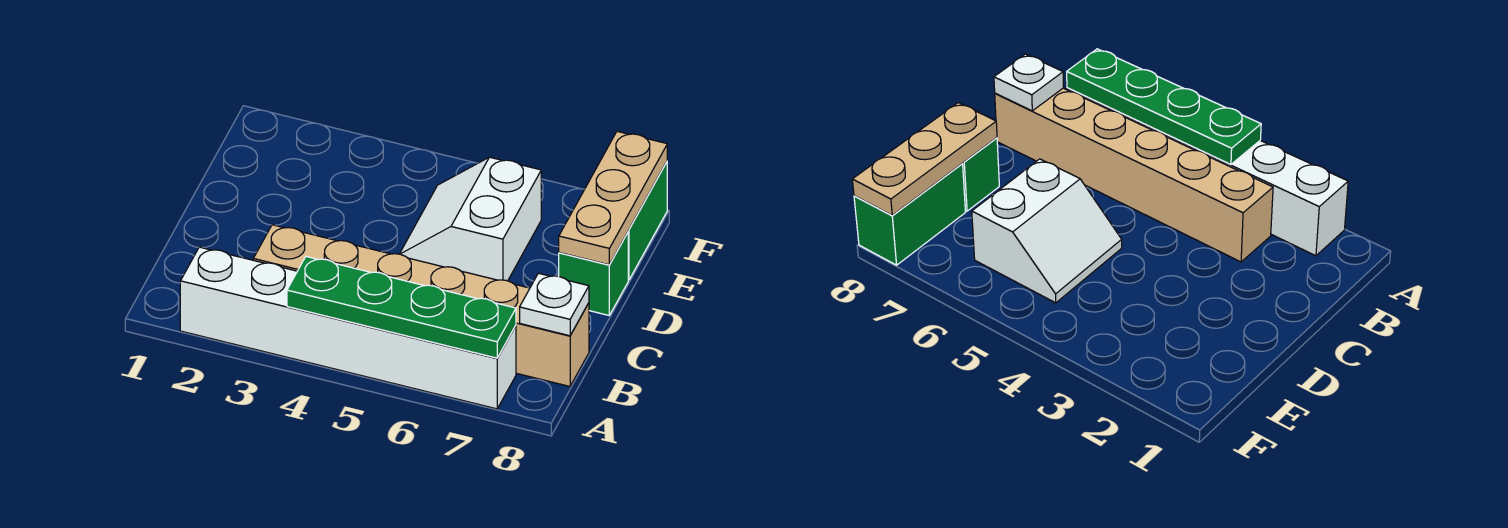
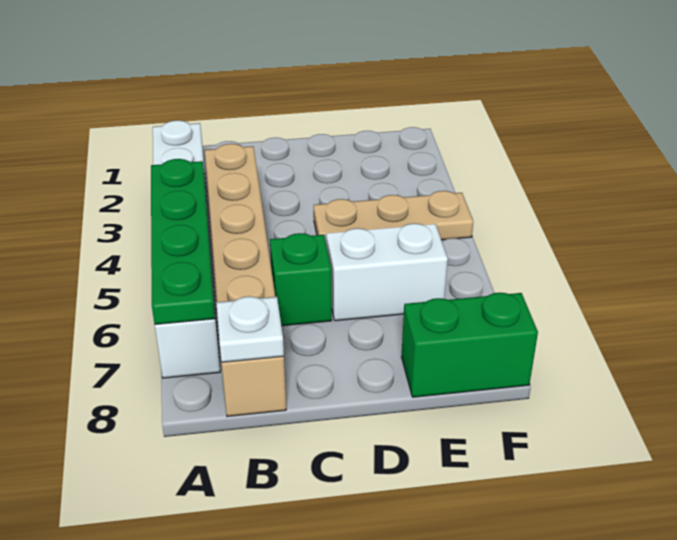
green brick D8 level 1 -> green brick C6 level 1
tan plate D8:F8 level 2 -> tan plate D4:F4 level 1

